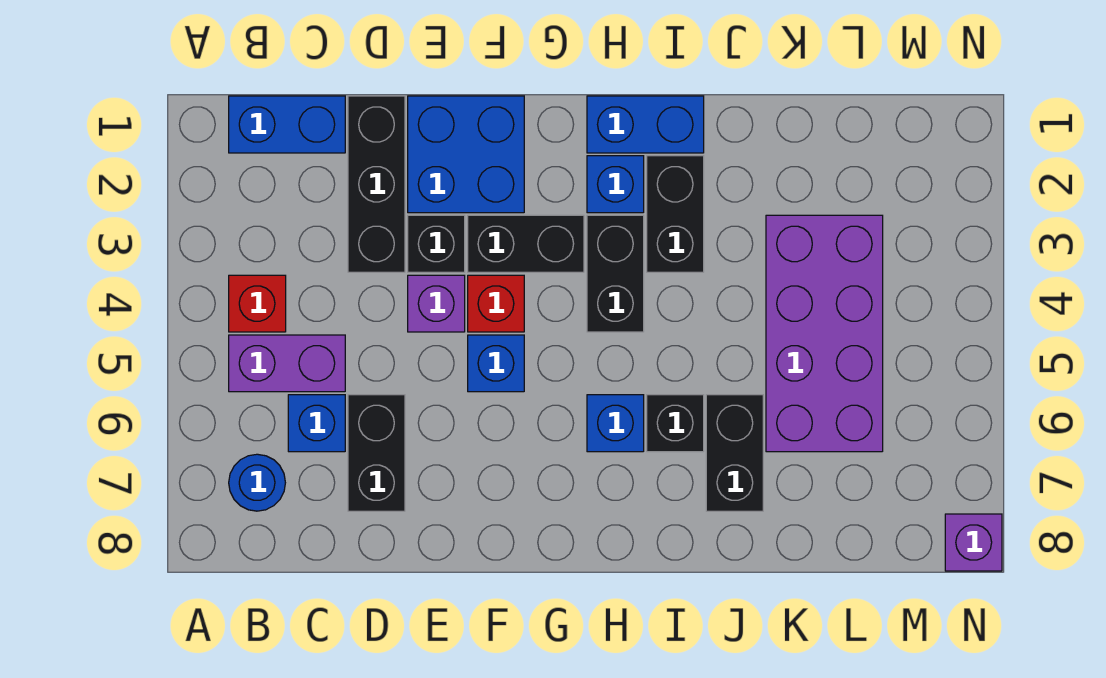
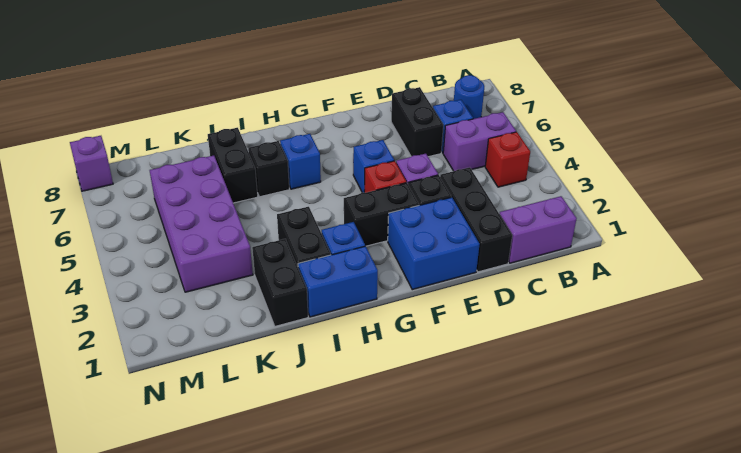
blue brick B1:C1 level 1 -> purple brick B1:C1 level 1
black brick H3:H4 level 1 -> black brick J1:J2 level 1

